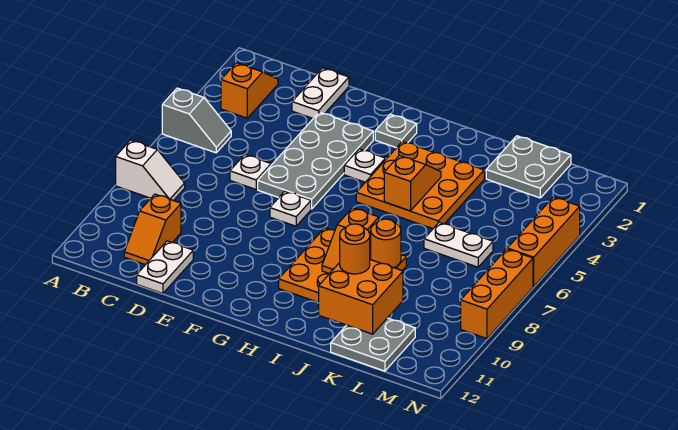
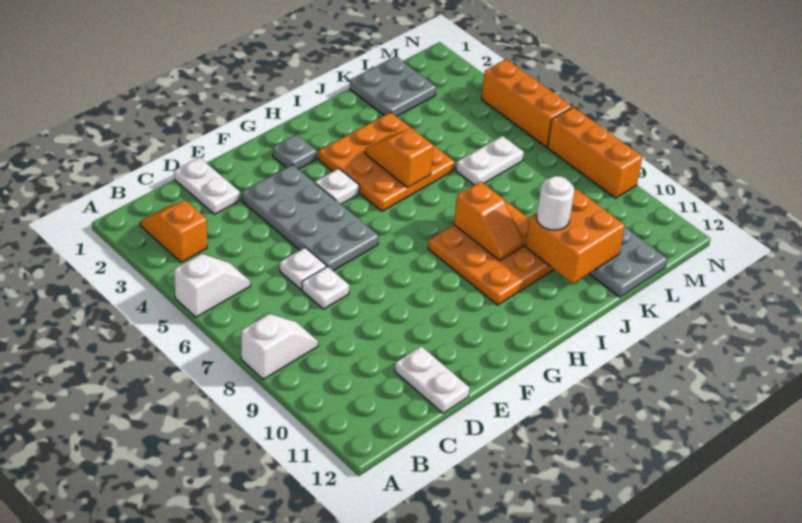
grey slope A5:B5 level 1 top A -> white slope A5:B5 level 1 top A
orange slope C10:C11 level 1 top 10 -> none
white plate F7 level 1 -> white plate D7 level 1
orange round brick J8 level 2 -> none
orange round brick J10 level 3 -> white round brick J10 level 3

